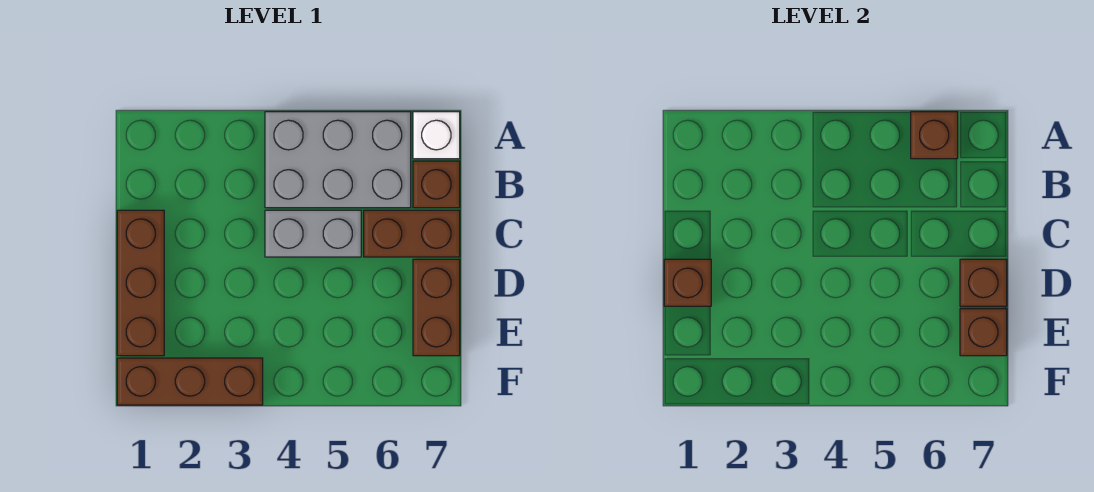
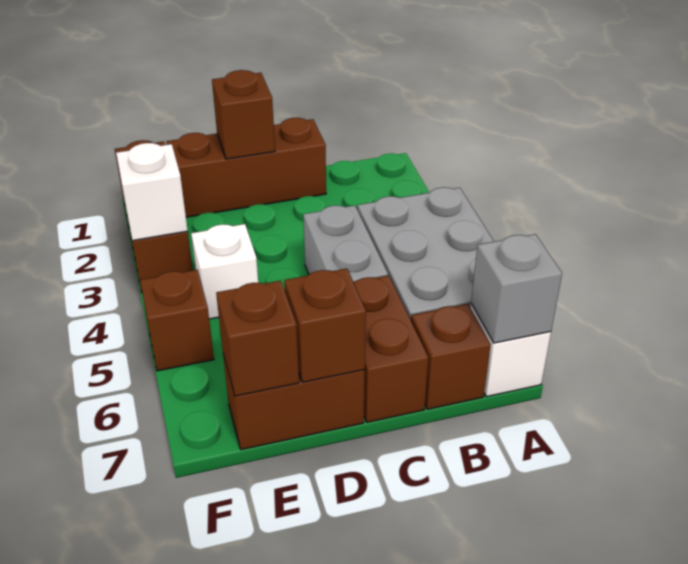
brown brick A6 level 2 -> brown brick F5 level 1
none -> grey brick A7 level 2
none -> white brick E4 level 1
none -> white brick F3 level 2

